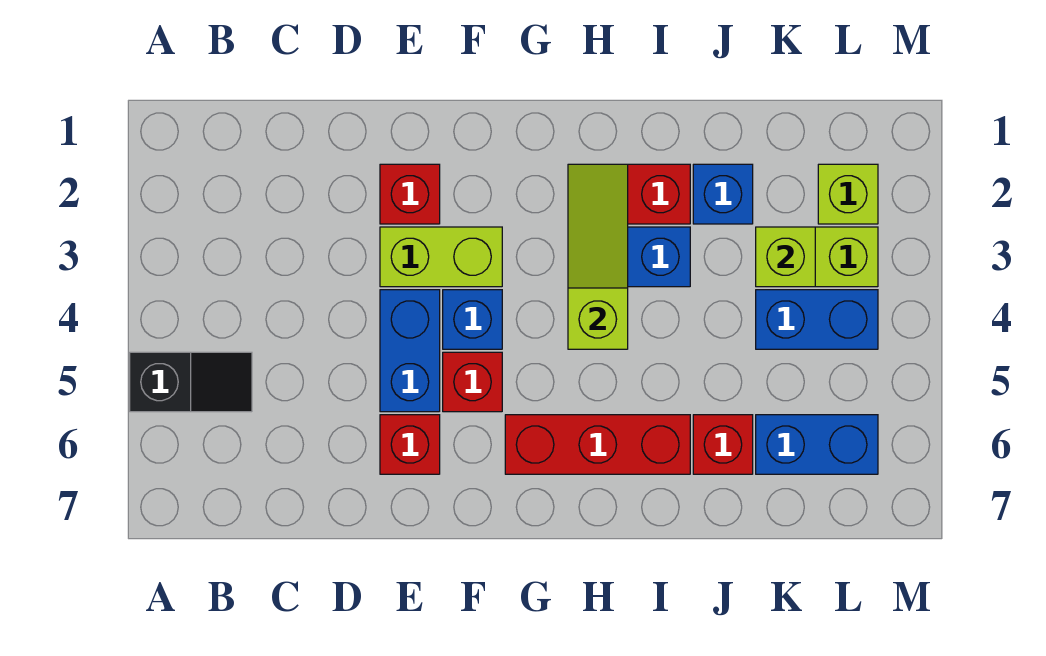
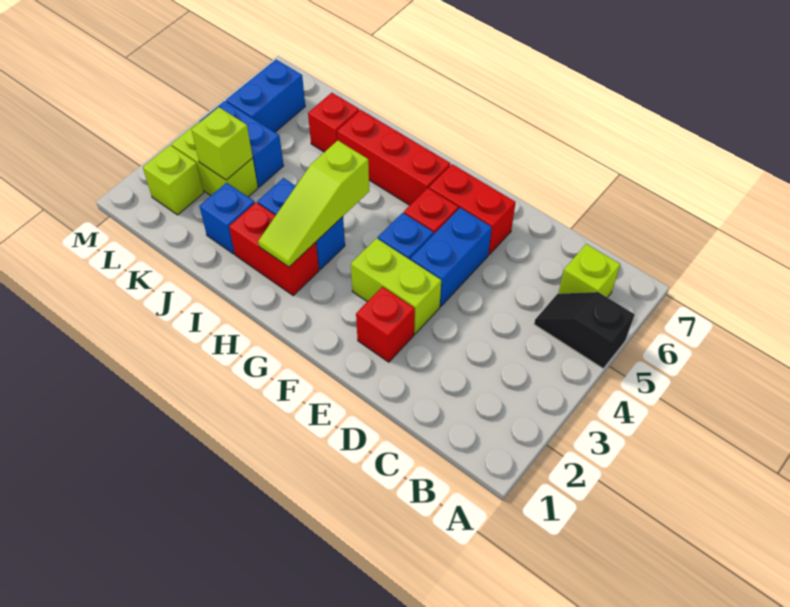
none -> lime brick B6 level 1
red brick E6 level 1 -> red brick E6:F6 level 1
blue brick K6:L6 level 1 -> blue brick L5:L6 level 1

